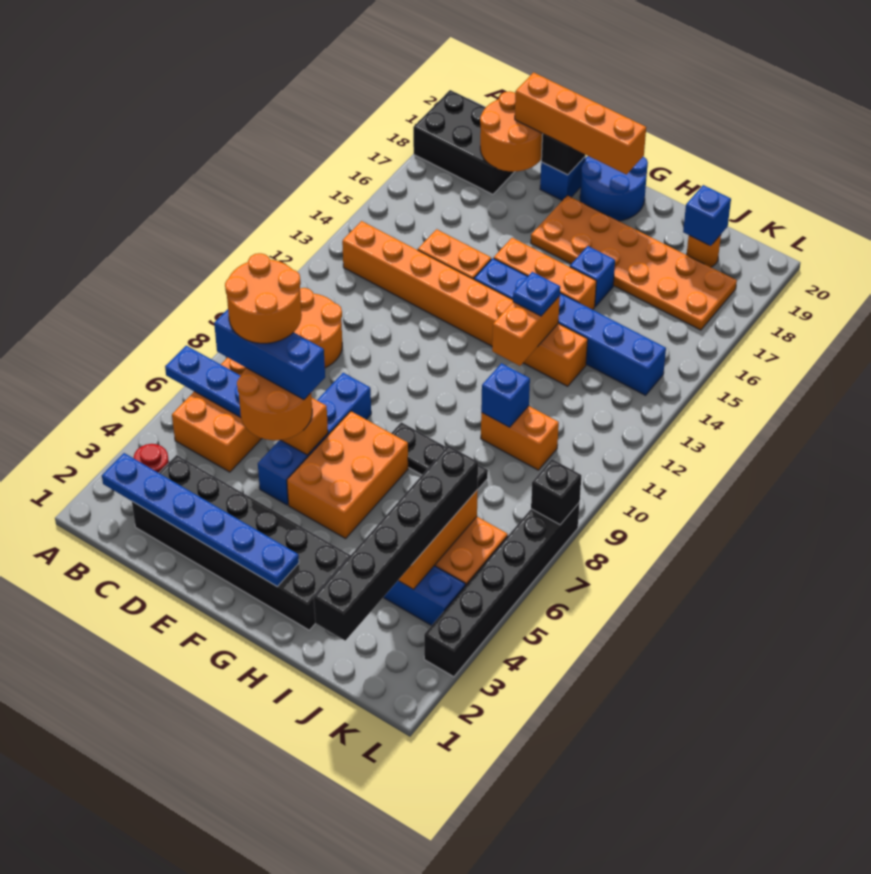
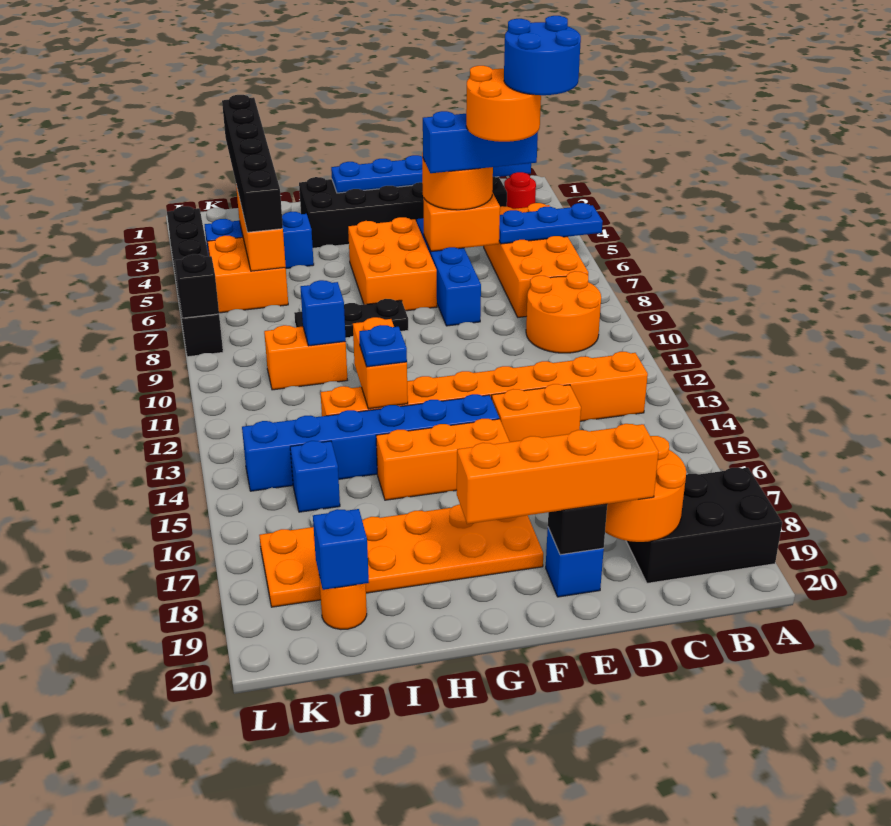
blue round brick F19:G20 level 1 -> blue round brick B6:C7 level 6
blue brick H16 level 1 -> blue brick J15 level 1

